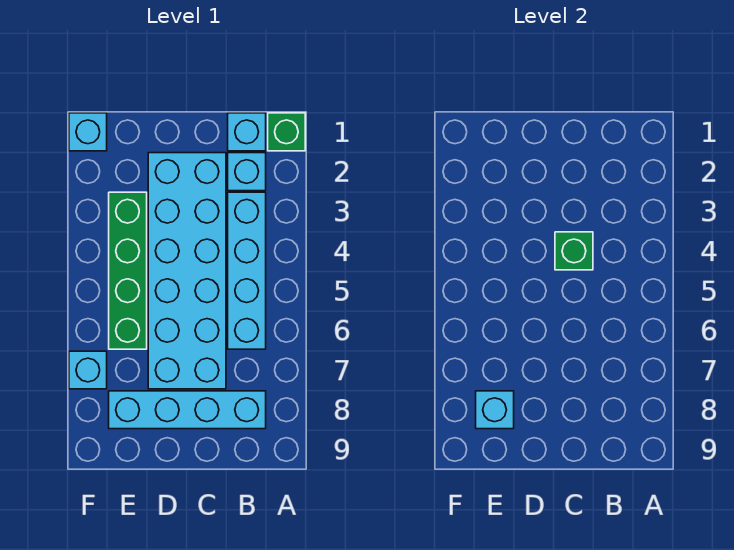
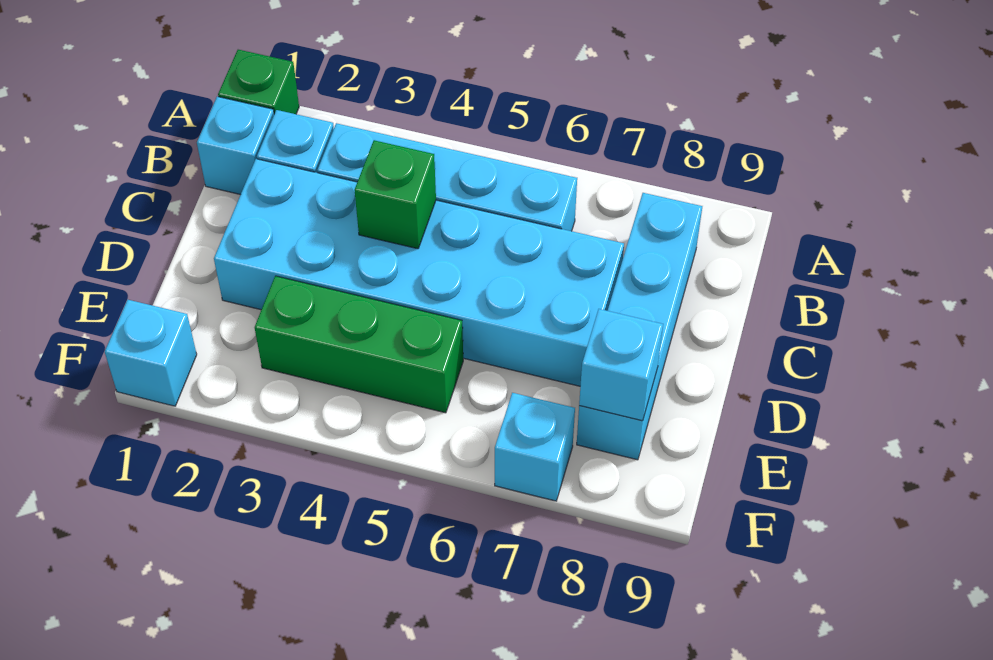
green brick E3:E6 level 1 -> green brick E3:E5 level 1

